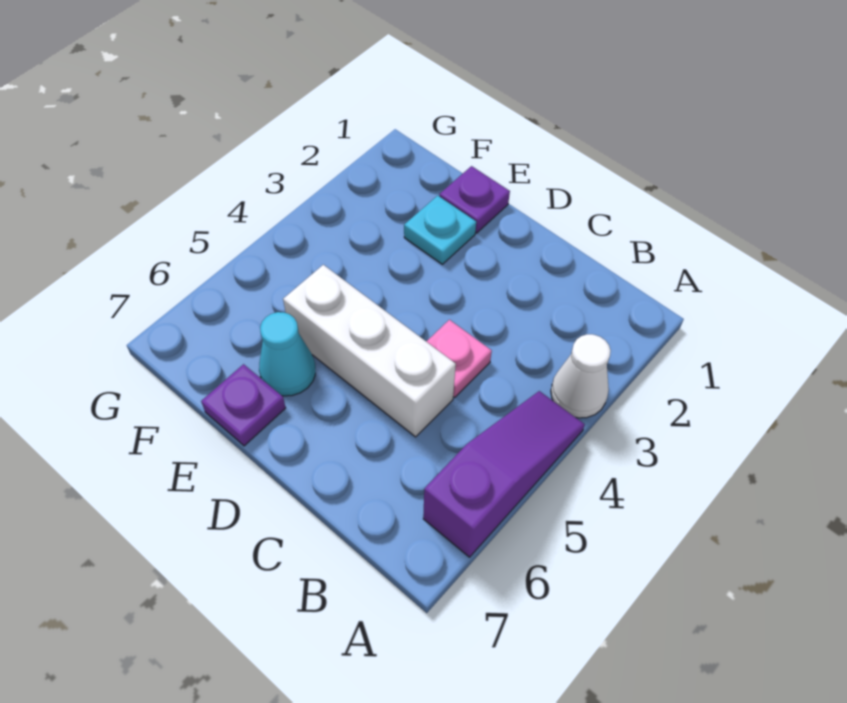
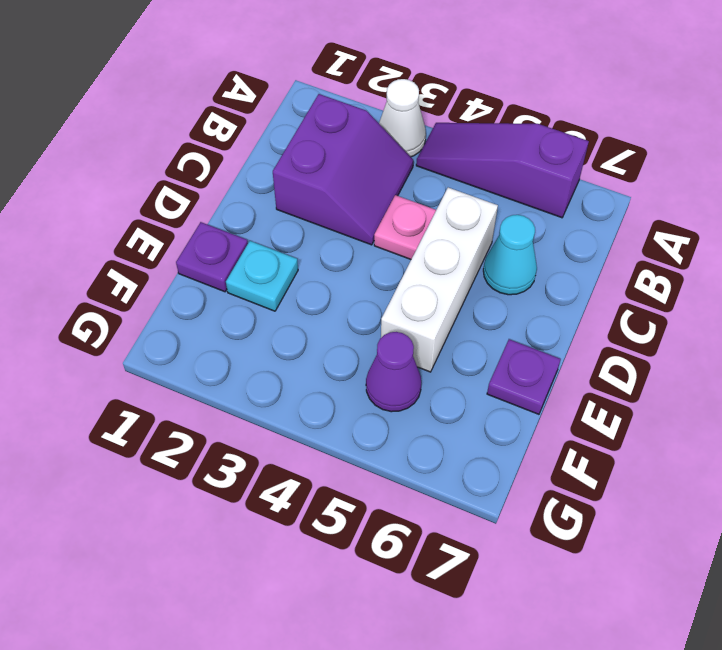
none -> purple slope B2:C3 level 1 top 2
cyan cone E6 level 1 -> cyan cone C6 level 1
none -> purple cone F5 level 1

